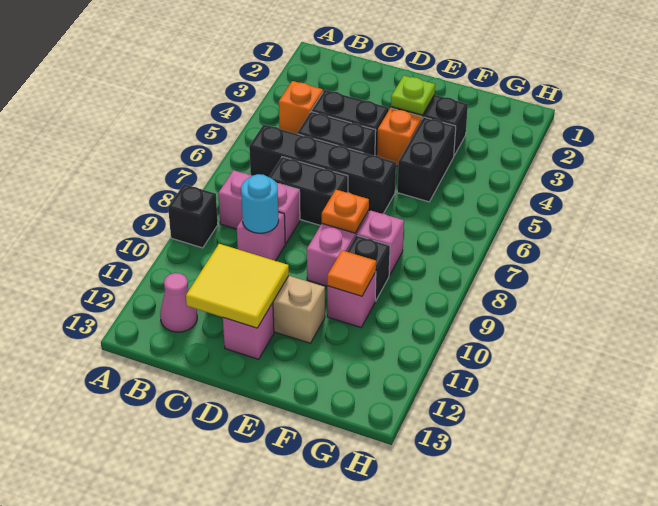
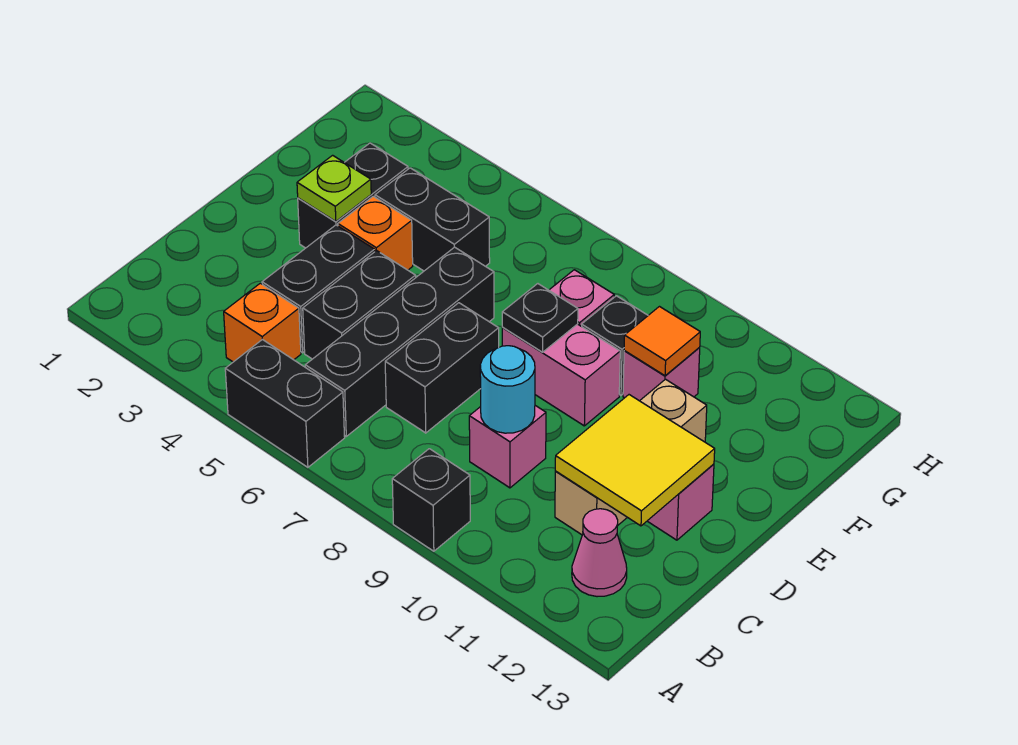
none -> black brick A5:A6 level 1
pink brick B8:C8 level 1 -> none
orange plate E8 level 2 -> black plate E8 level 2

